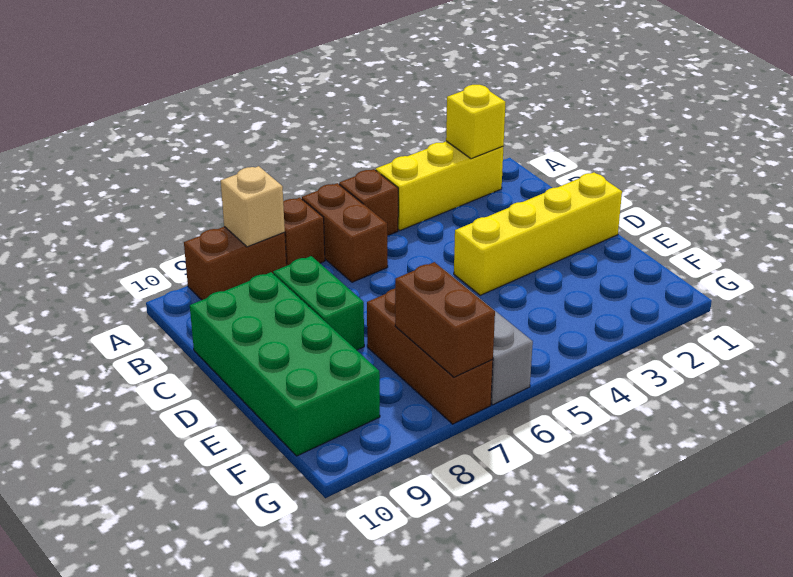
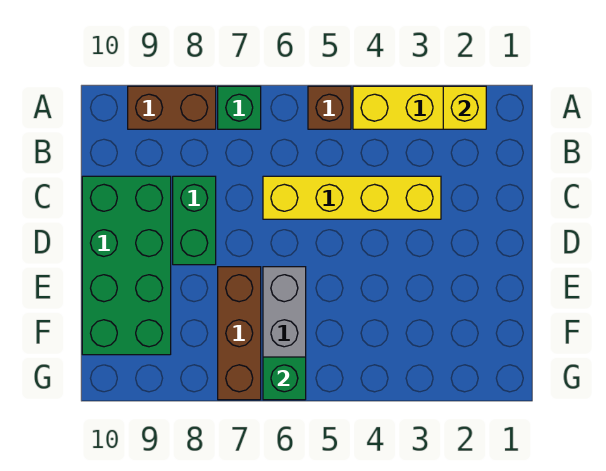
brown brick A6:B6 level 1 -> none
brown brick A7 level 1 -> green brick A7 level 1
tan brick A8 level 2 -> none
yellow brick D1:D4 level 1 -> yellow brick C3:C6 level 1
brown brick F7:G7 level 2 -> none
none -> green brick G6 level 2

